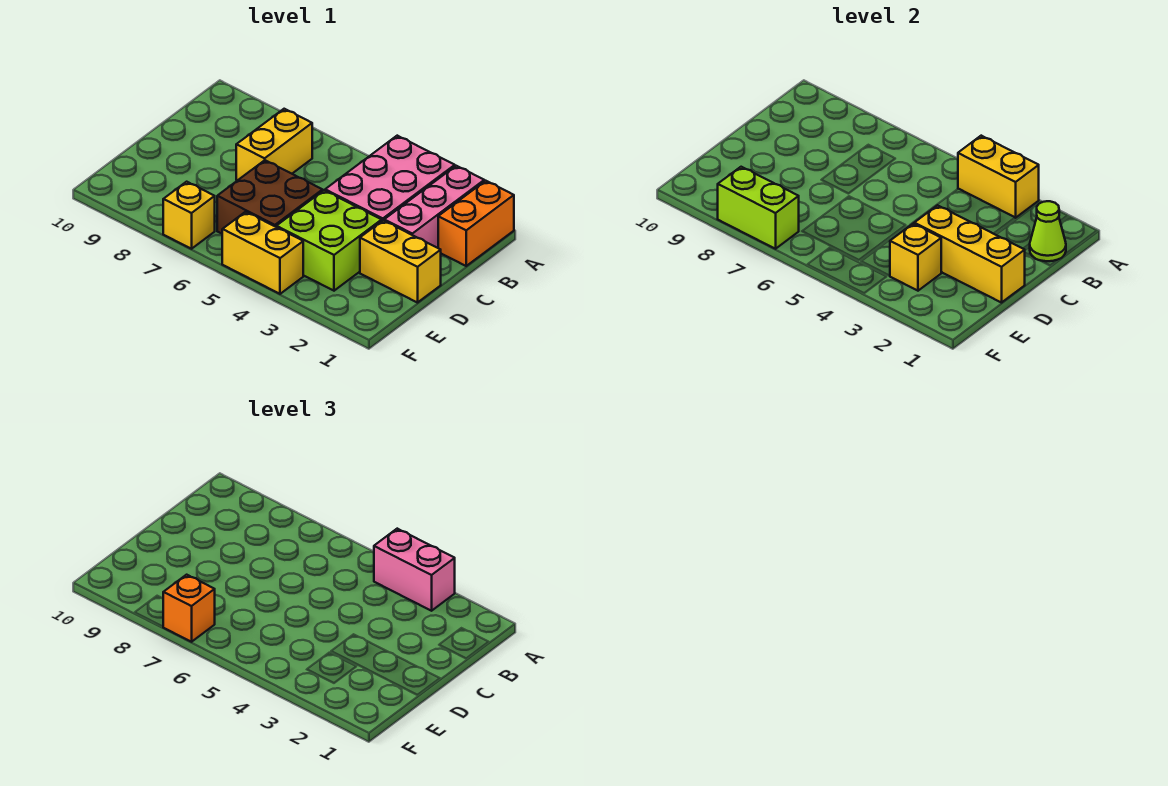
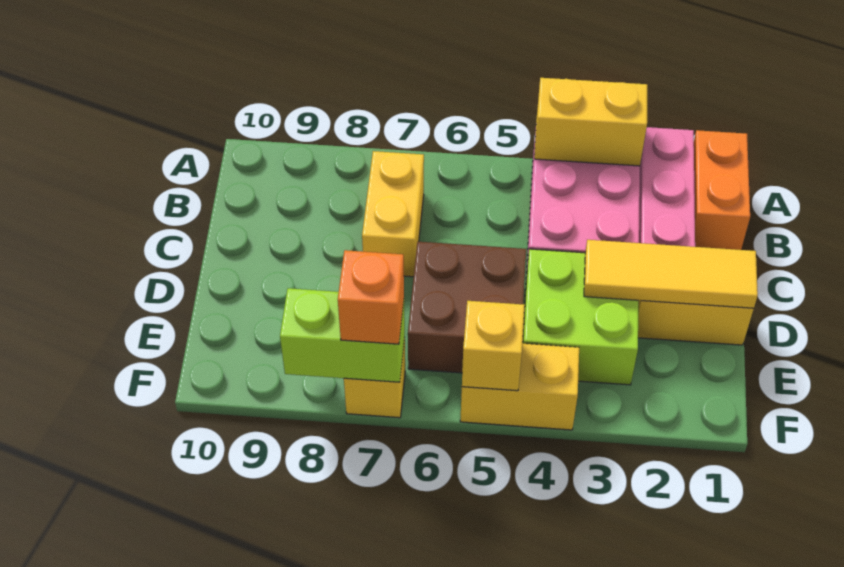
pink brick A3:A4 level 3 -> none
lime cone B1 level 2 -> none
yellow brick D1:D3 level 2 -> yellow tile D1:D3 level 2
yellow brick E3 level 2 -> yellow brick F5 level 2

